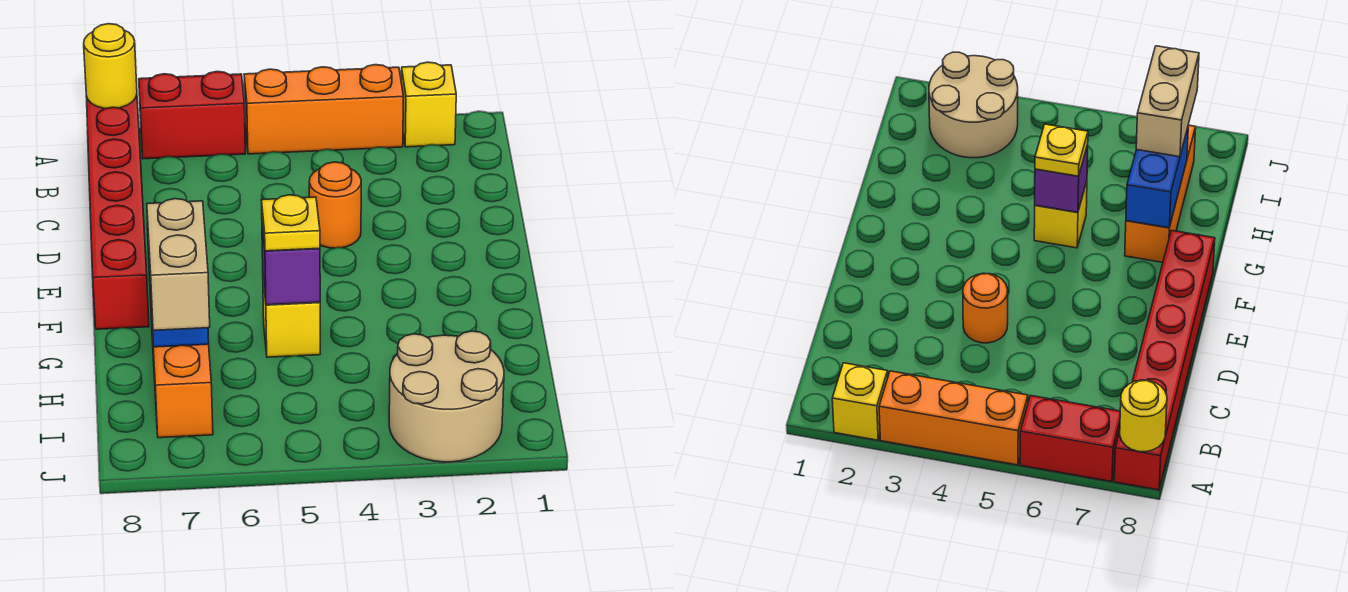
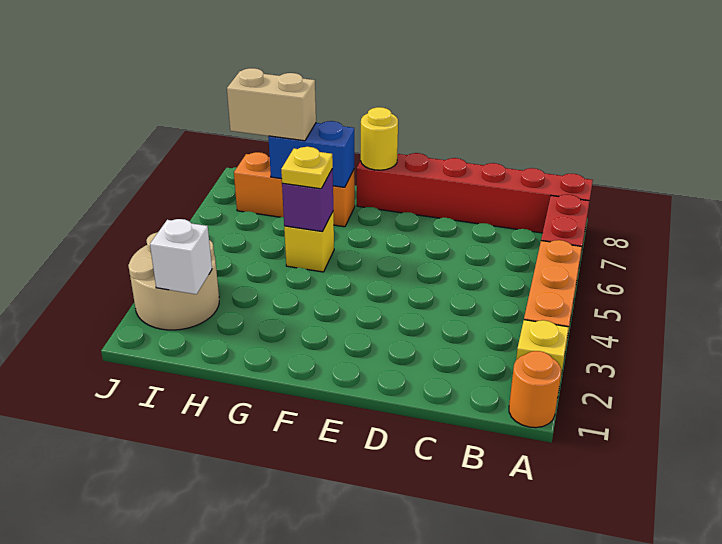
yellow round brick A8 level 2 -> yellow round brick F8 level 2
orange round brick D4 level 1 -> orange round brick A1 level 1
none -> white brick I2 level 2

